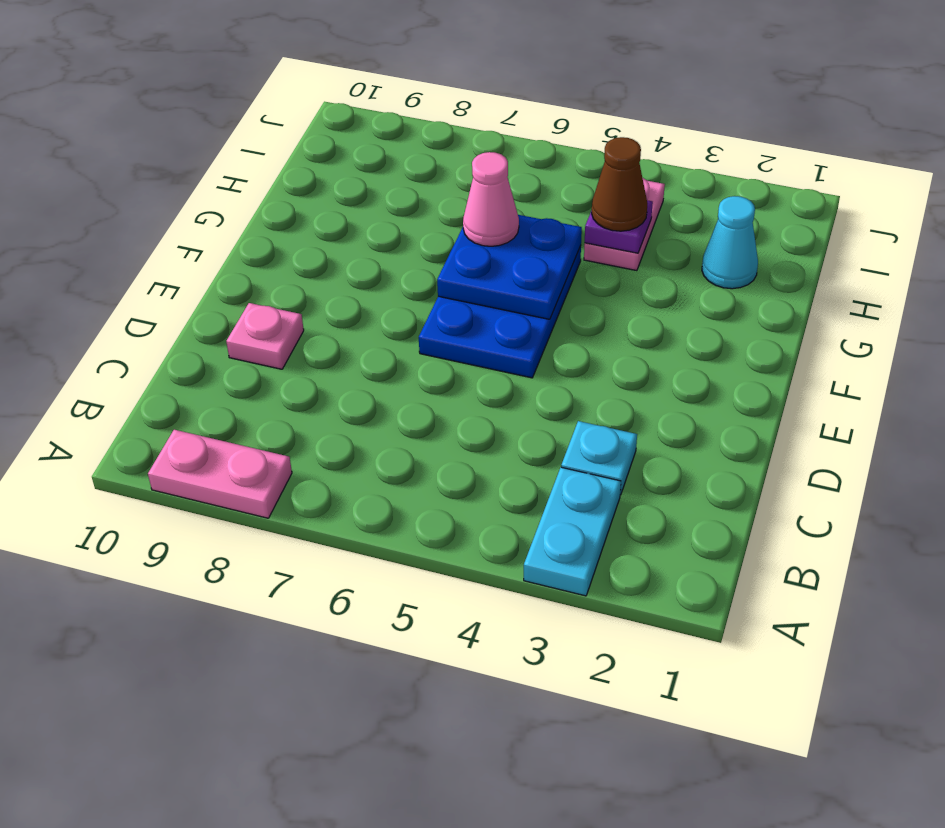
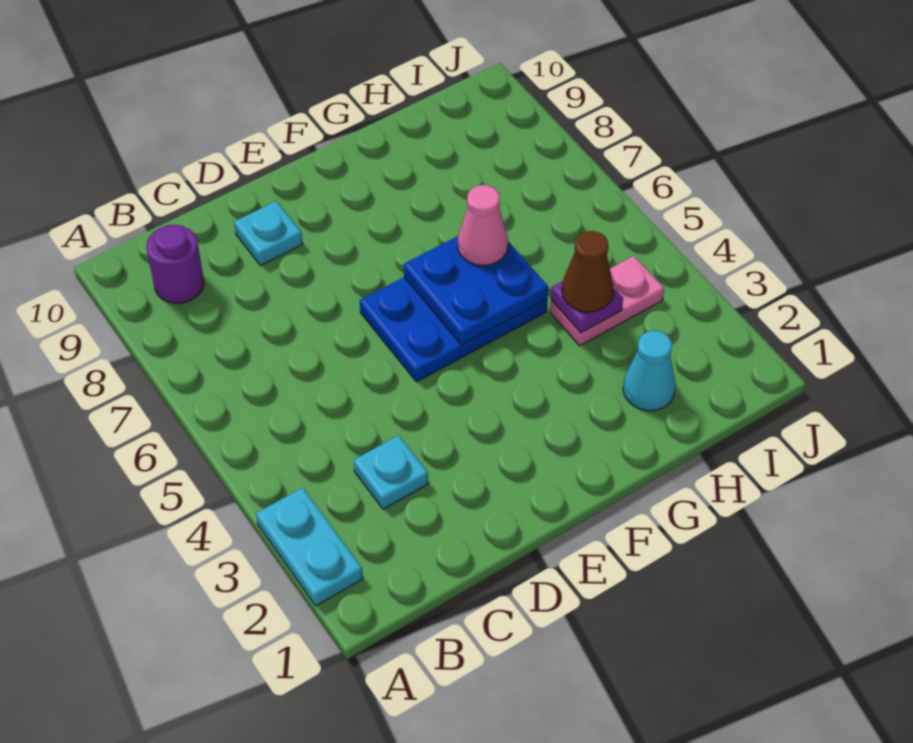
cyan plate A3:B3 level 1 -> cyan plate A2:A3 level 1
pink plate A8:A9 level 1 -> none
none -> purple round brick B9 level 1
pink plate D9 level 1 -> cyan plate D9 level 1

